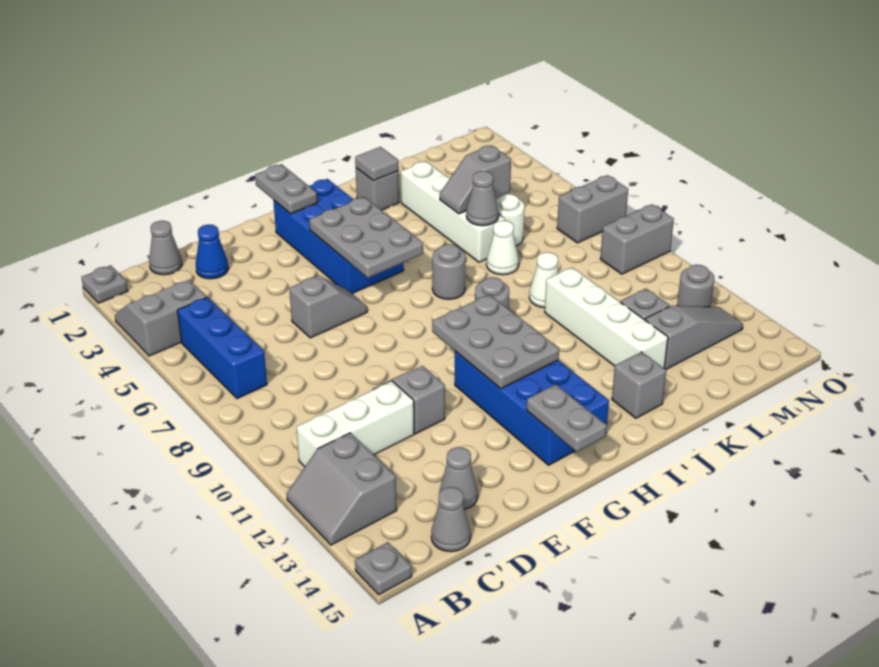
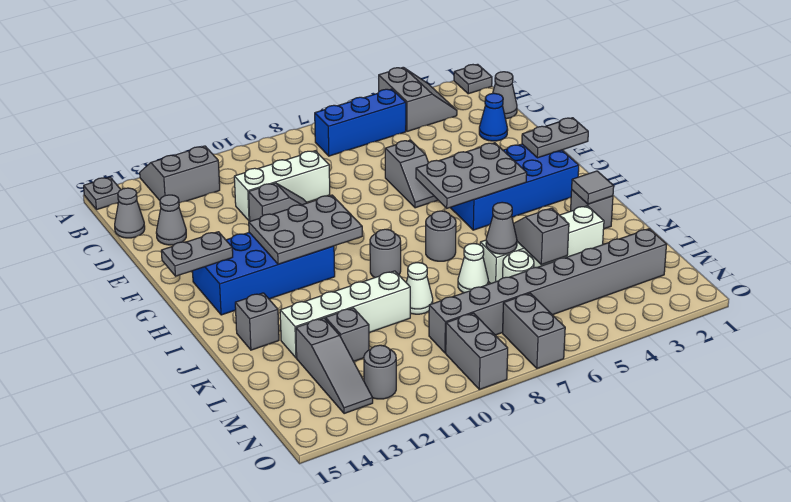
white brick B11:D11 level 1 -> white brick D9:D11 level 1
none -> grey brick M2:M9 level 1

